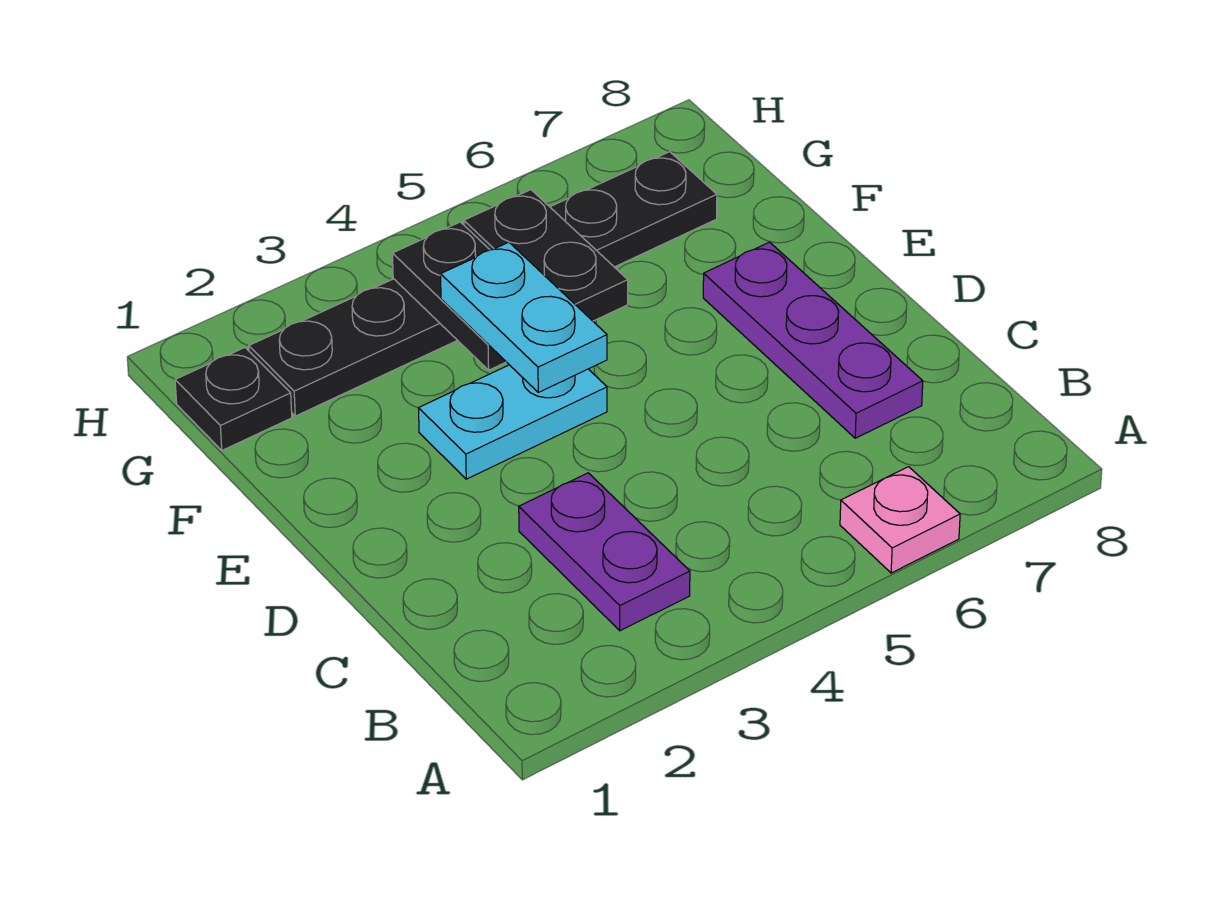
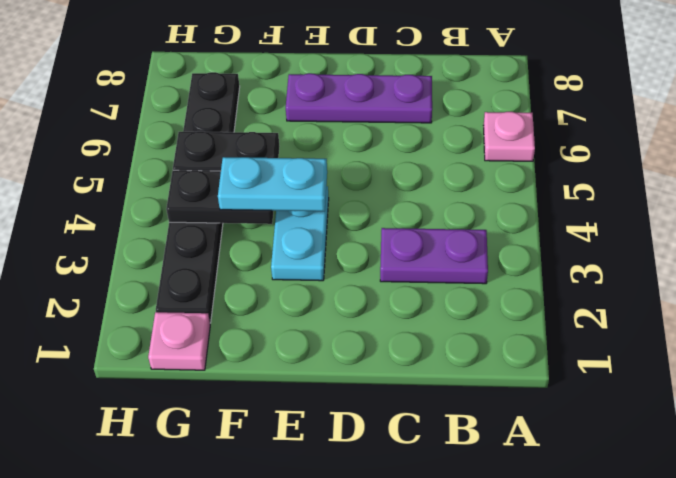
black plate G1 level 1 -> pink plate G1 level 1

